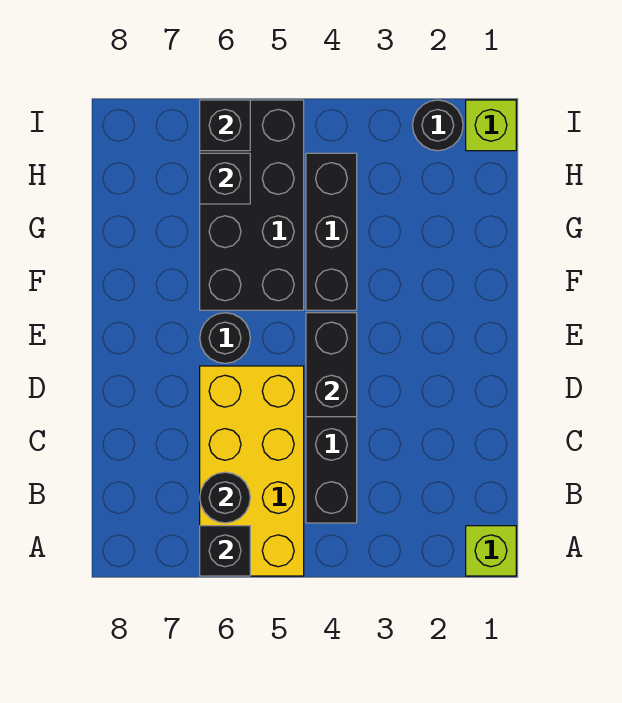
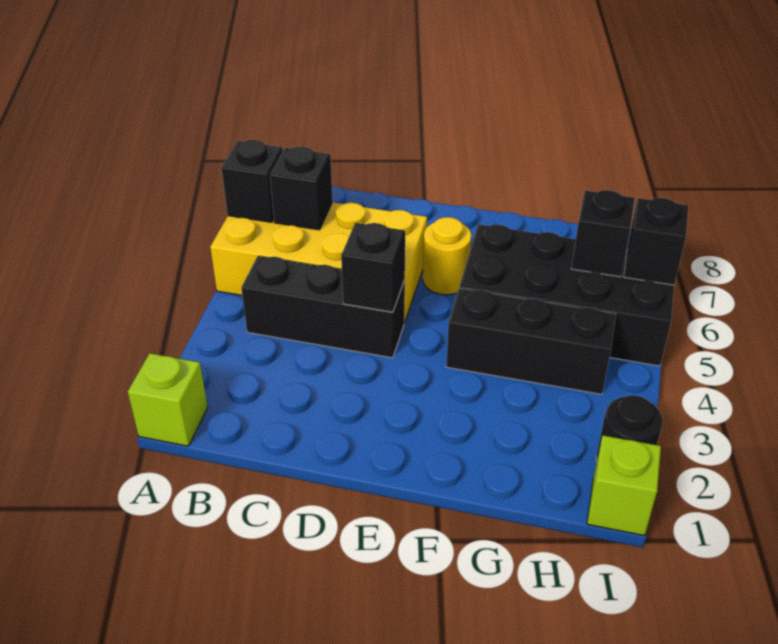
black round brick B6 level 2 -> black brick B6 level 2
black brick D4:E4 level 2 -> black brick D4 level 2
black round brick E6 level 1 -> yellow round brick E6 level 1

